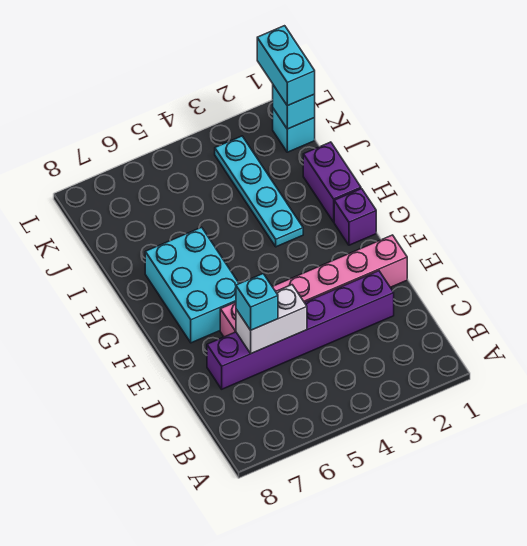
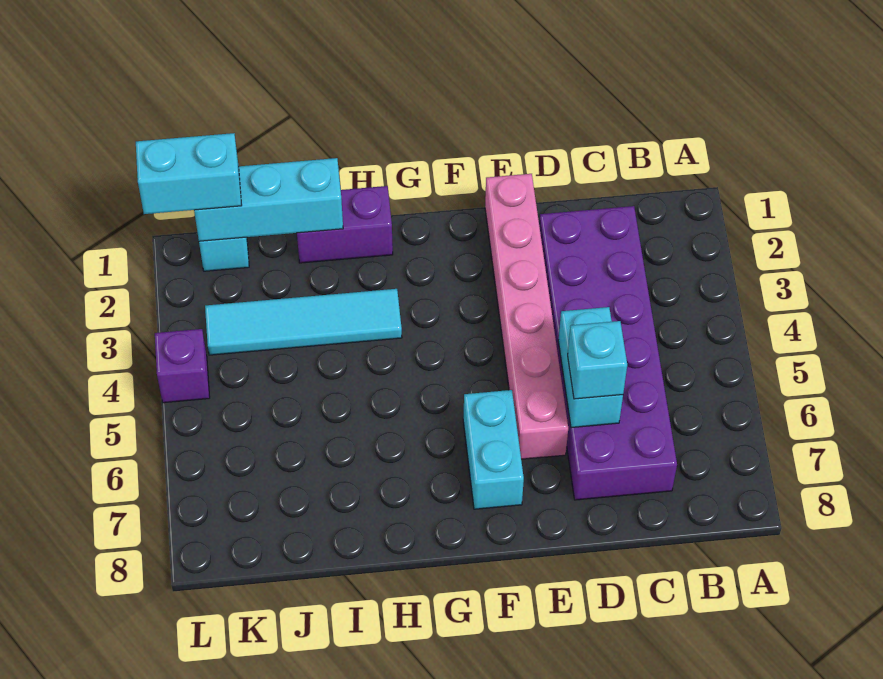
purple brick D2:D7 level 1 -> purple brick C2:D7 level 1
white brick D5:D6 level 2 -> cyan brick D5:D6 level 2
cyan brick F6:H7 level 1 -> cyan brick F6:F7 level 1
purple brick G1 level 1 -> purple brick L4 level 1
cyan plate H3:K3 level 1 -> cyan tile H3:K3 level 1
cyan brick K1 level 2 -> cyan brick I1:K1 level 2

